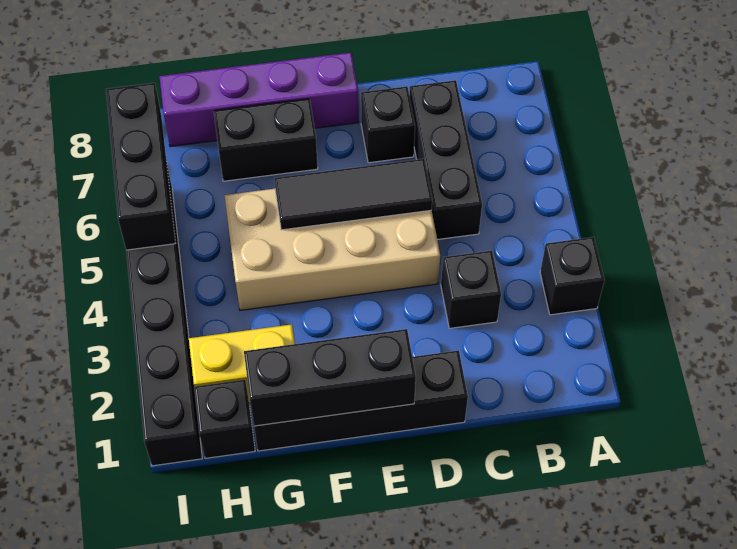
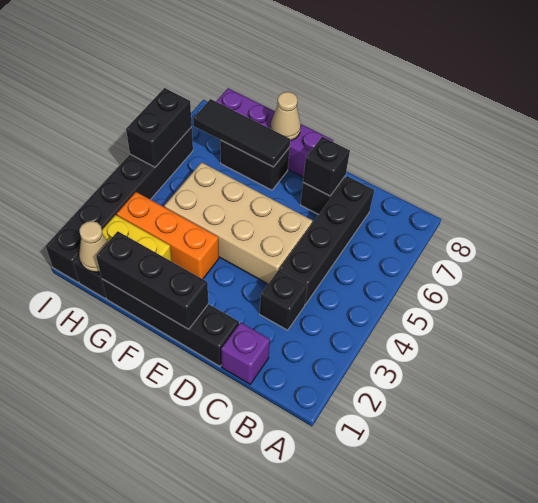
black brick A3 level 1 -> black brick D7 level 2
none -> purple brick C1 level 1
black brick C5:C7 level 1 -> black brick C4:C7 level 1
black tile D5:F5 level 2 -> black tile F7:H7 level 2
none -> orange brick F3:H3 level 1
none -> tan cone F8 level 2
none -> tan cone H1 level 2
black brick I5:I7 level 2 -> black brick I5:I6 level 2

